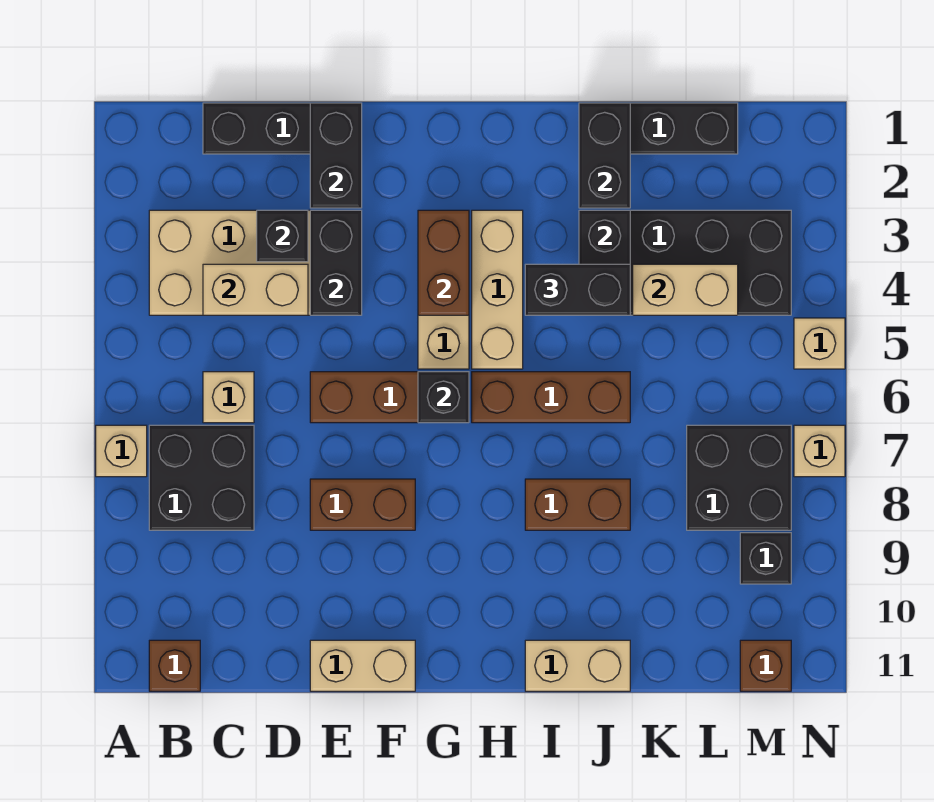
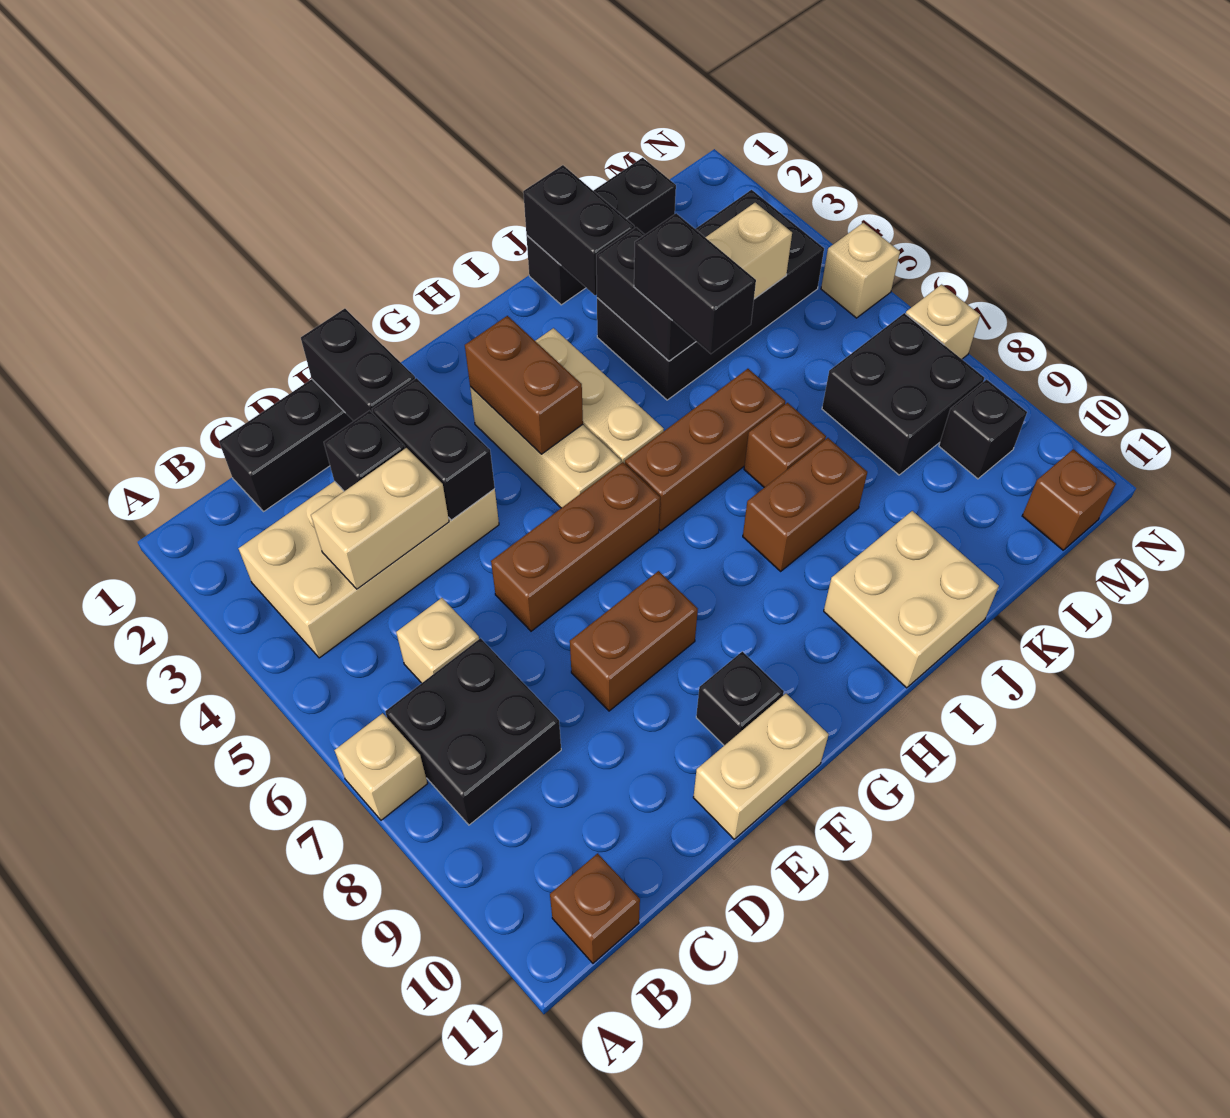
black brick G6 level 2 -> black brick F10 level 1
black brick I4:J4 level 3 -> black brick J4:J5 level 3
tan brick I11:J11 level 1 -> tan brick I10:J11 level 1
none -> brown brick J7 level 1

